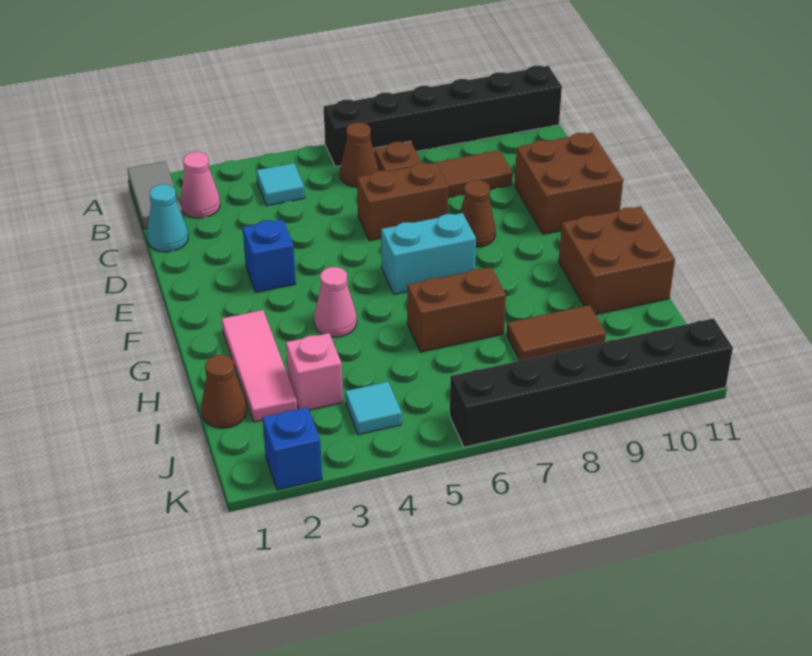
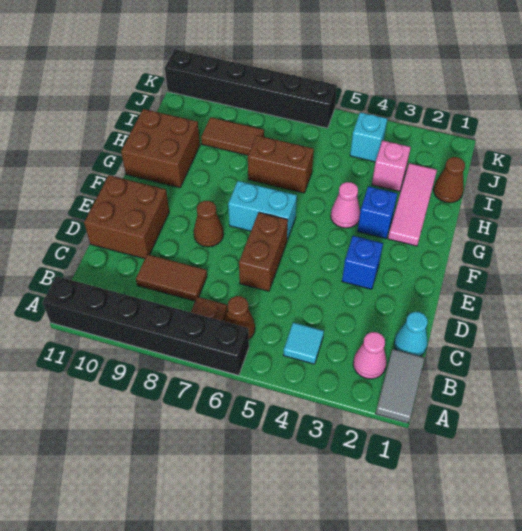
brown brick D6:D7 level 1 -> brown brick D6:E6 level 1
cyan tile J4 level 1 -> cyan brick J4 level 1
blue brick K2 level 1 -> blue brick G3 level 1

